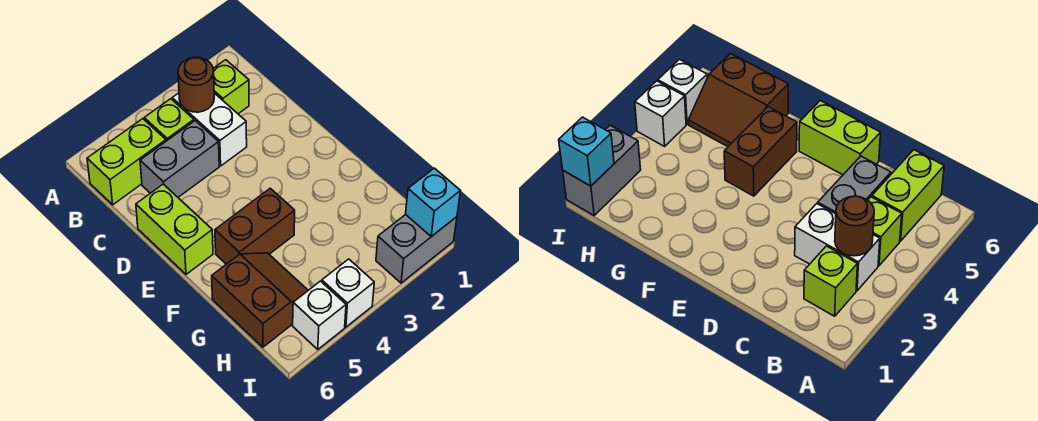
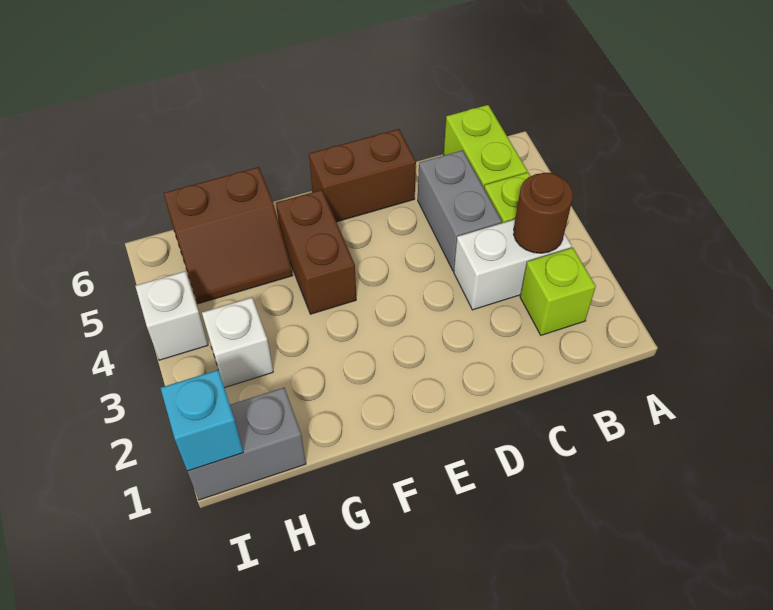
lime brick D6:E6 level 1 -> brown brick D6:E6 level 1
grey brick I1:I2 level 1 -> grey brick H1:I1 level 1
white brick I5 level 1 -> white brick H3 level 1

